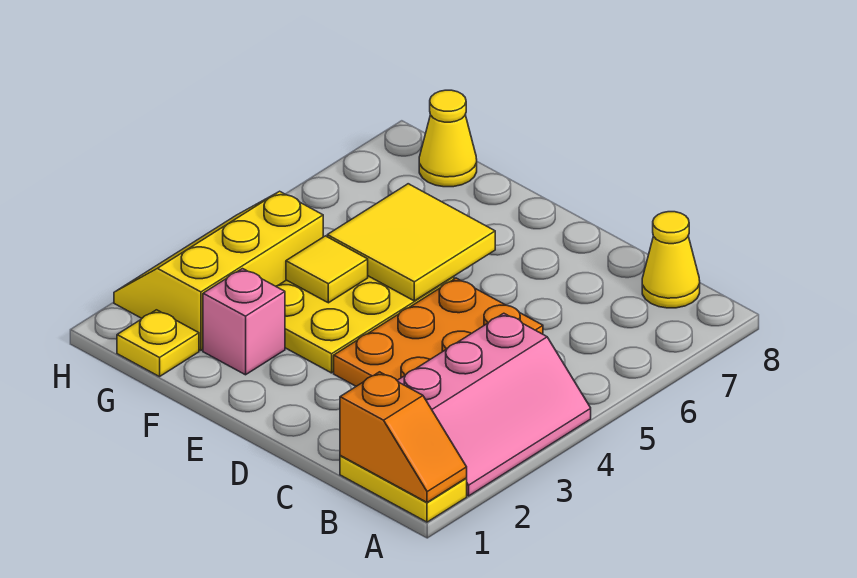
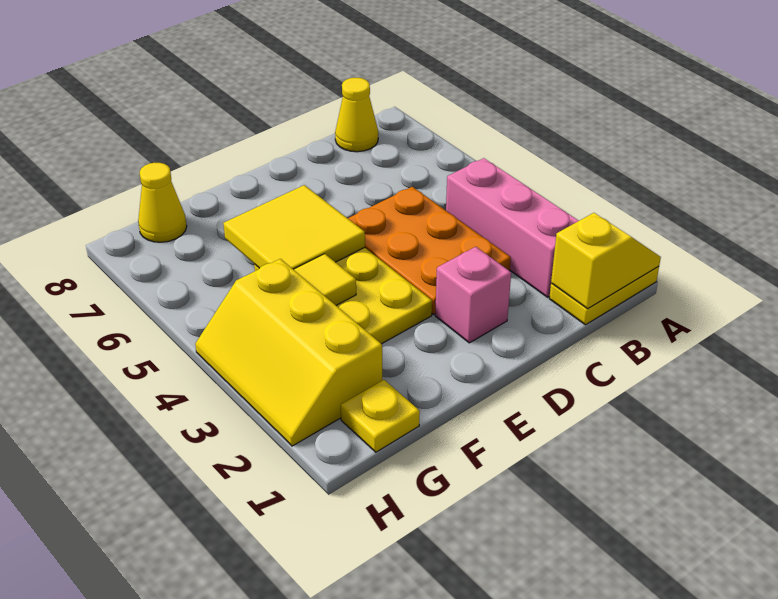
orange slope A1:B1 level 2 top B -> yellow slope A1:B1 level 2 top B
pink brick F2 level 1 -> pink brick D2 level 1

